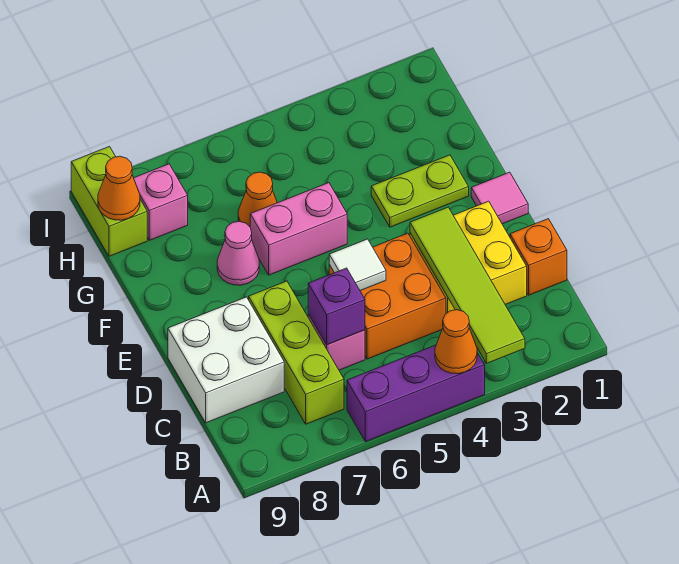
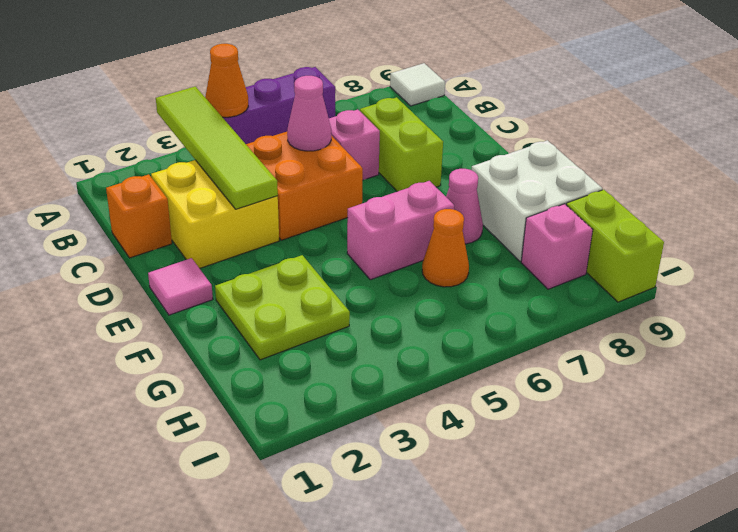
lime brick B7:D7 level 1 -> lime brick C7:D7 level 1
none -> pink cone C5 level 2
purple brick C6 level 2 -> none
white brick C8:D9 level 1 -> white brick F8:G9 level 1
white tile D5 level 2 -> white tile A9 level 1
lime plate F2:F3 level 1 -> lime plate F2:G3 level 1
orange cone H9 level 2 -> none

